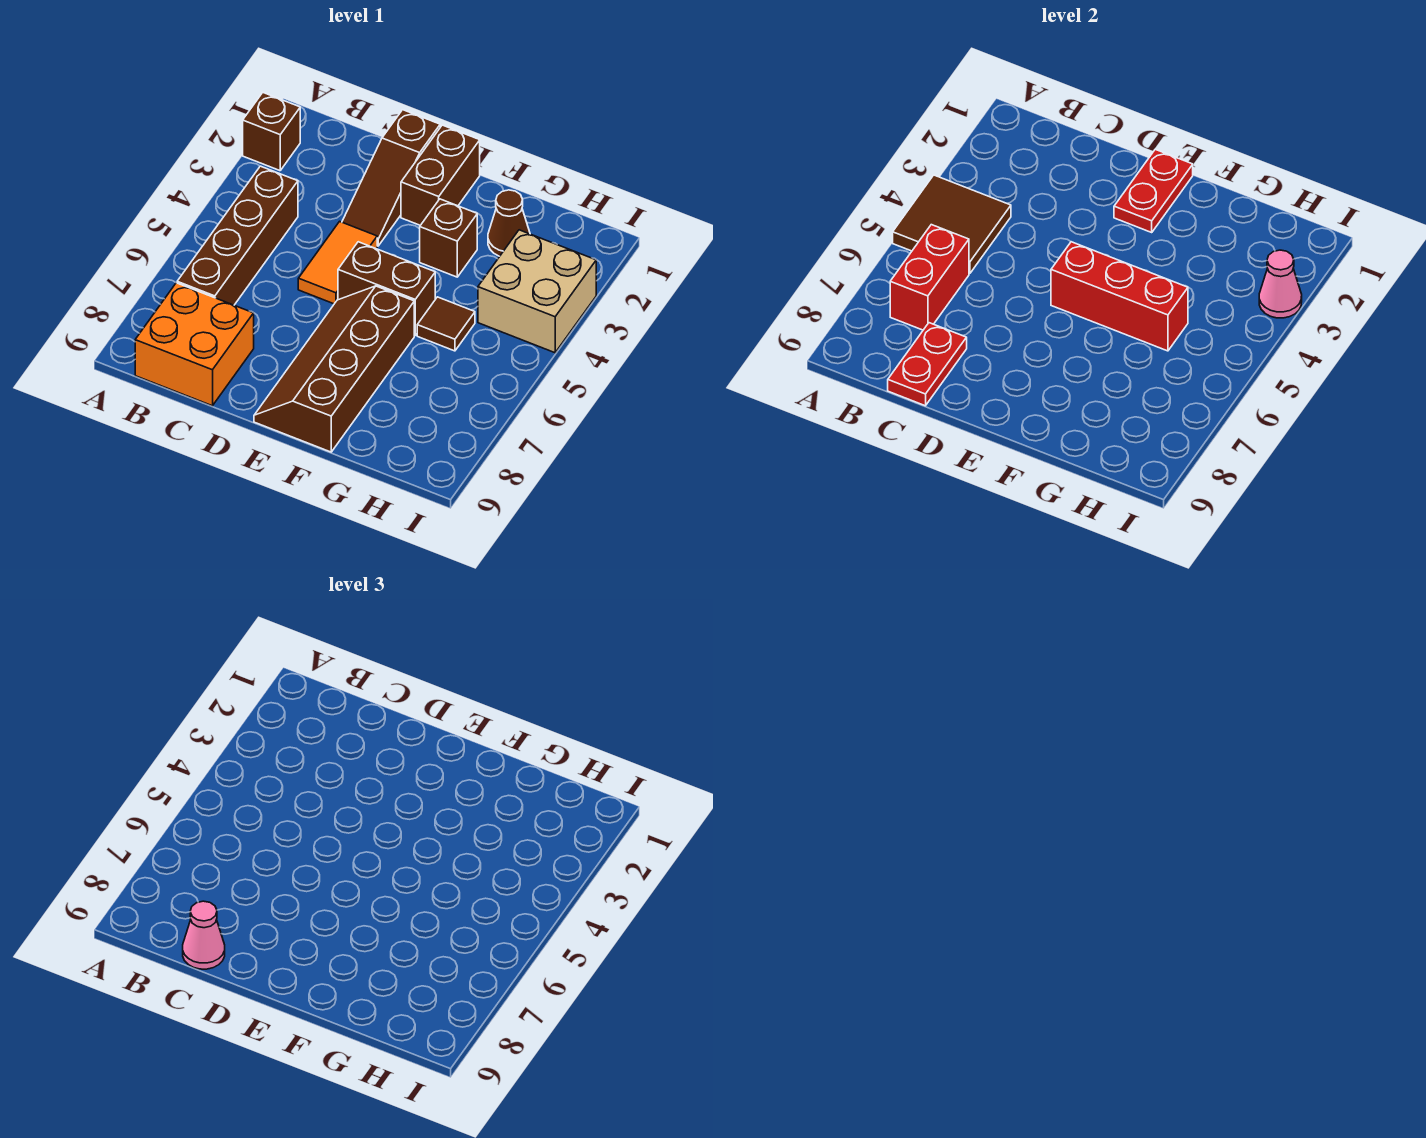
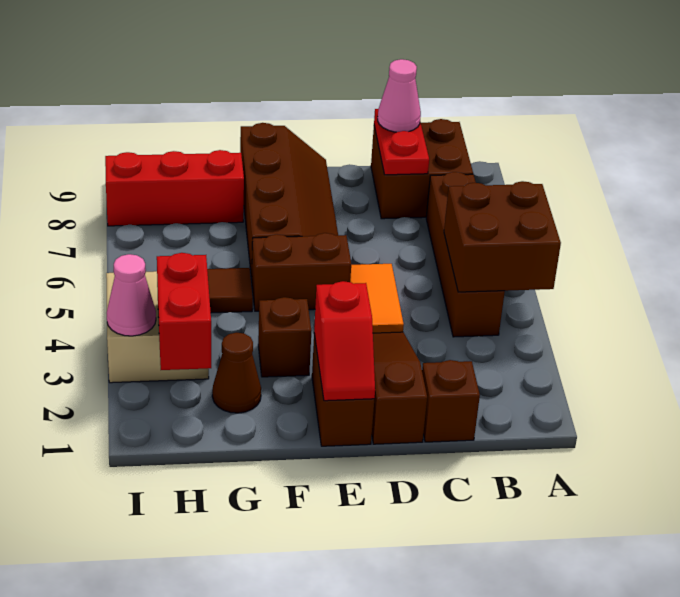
brown brick A2 level 1 -> brown brick C1 level 1
brown tile A4:B5 level 2 -> brown brick A4:B5 level 2
red brick B6:B7 level 2 -> red brick H2:H3 level 2
orange brick B8:C9 level 1 -> brown brick B8:C9 level 1
red plate E1:E2 level 2 -> red slope E1:E2 level 2 top 2
red brick E5:G5 level 2 -> red brick G8:I8 level 1

